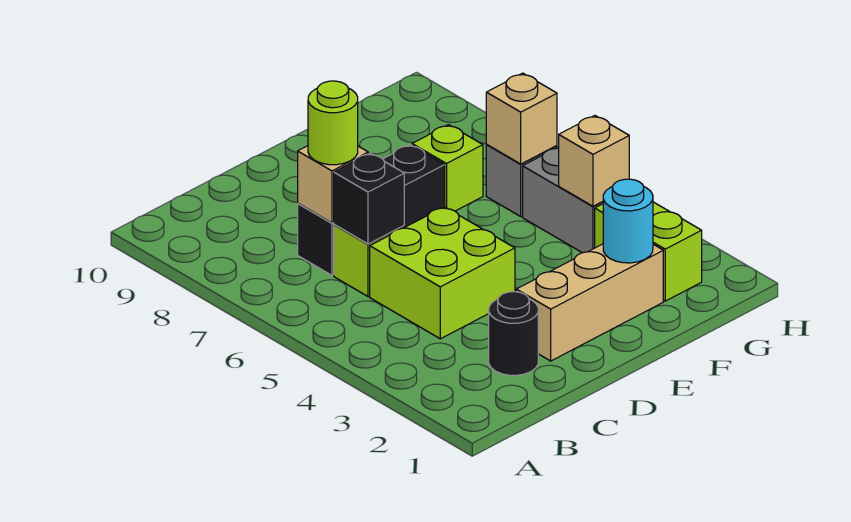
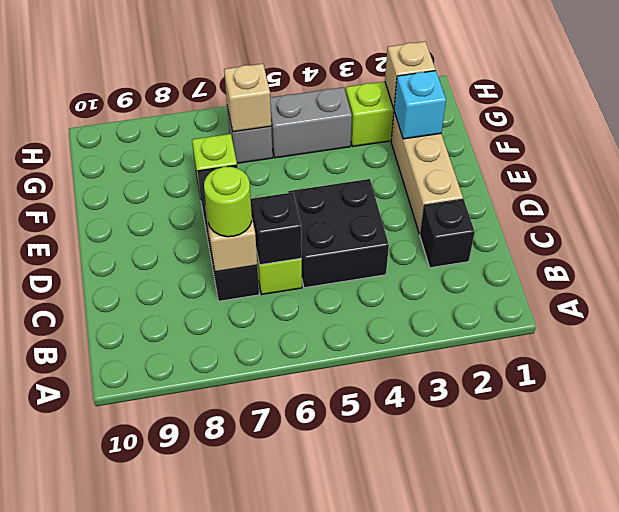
black round brick C2 level 1 -> black brick C2 level 1
lime brick C4:D5 level 1 -> black brick C4:D5 level 1
cyan round brick F2 level 2 -> cyan brick F2 level 2
tan brick G4 level 2 -> tan brick G2 level 2

